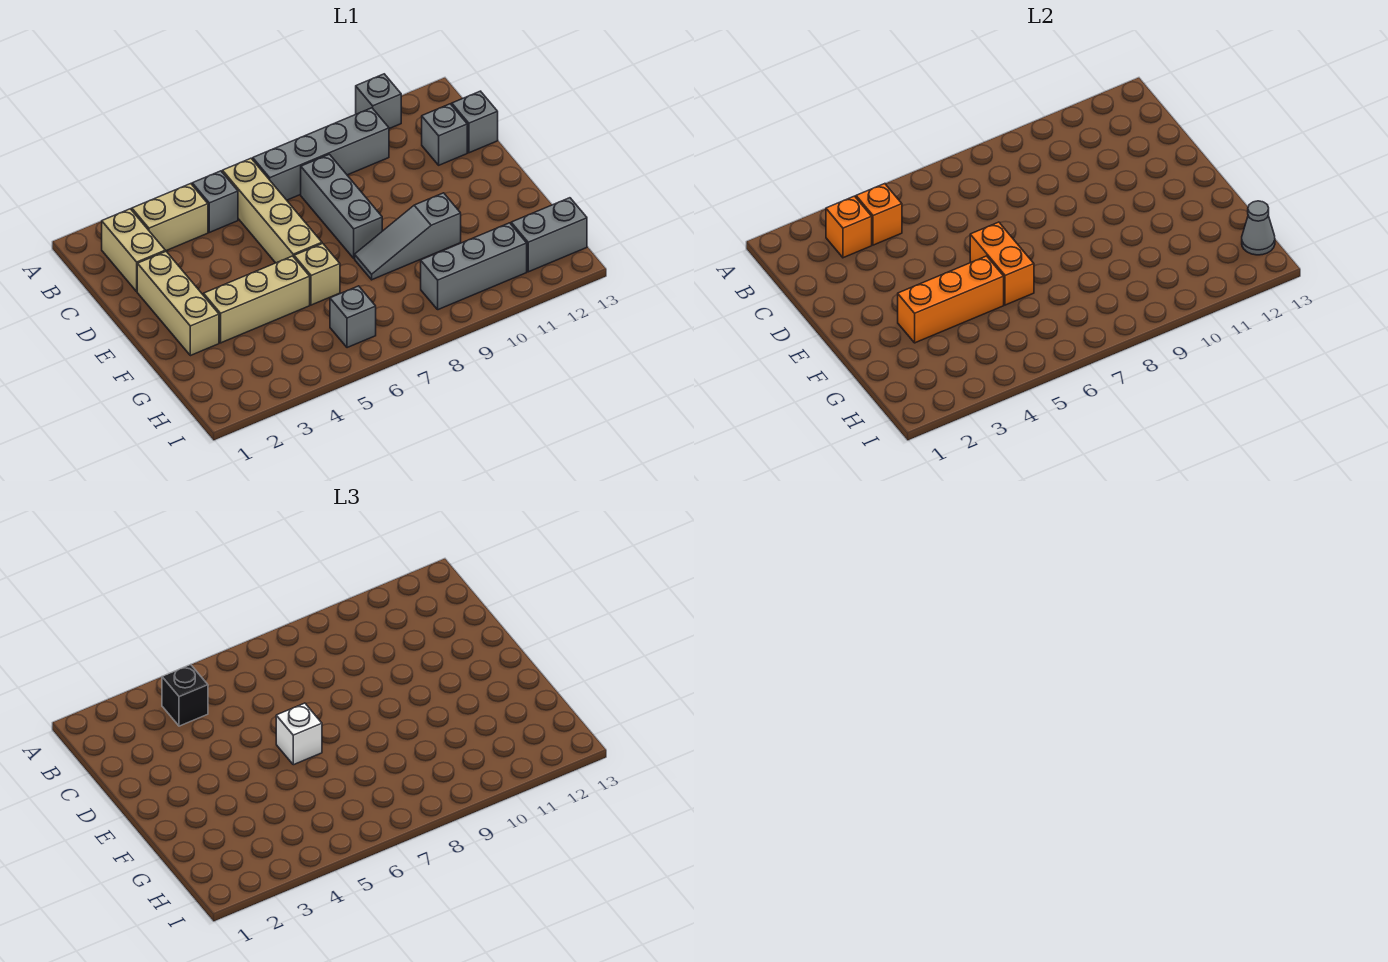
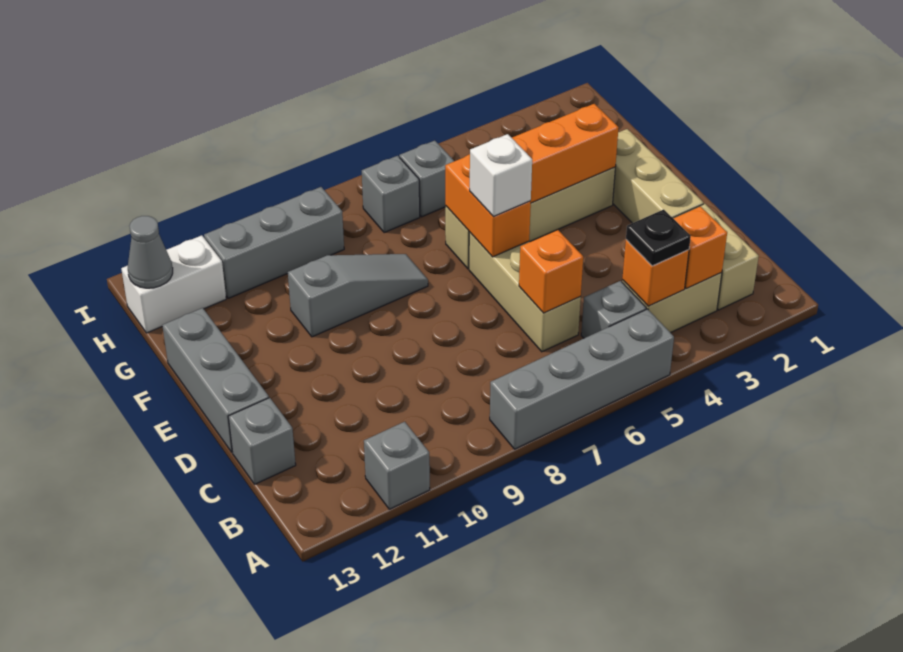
black brick B4 level 3 -> black plate B4 level 3
tan brick B6:E6 level 1 -> tan brick C6:E6 level 1
grey brick B7:B10 level 1 -> grey brick A5:A8 level 1
none -> orange brick C6 level 2
grey brick C8:E8 level 1 -> grey brick D13:F13 level 1
grey brick C12 level 1 -> grey brick H7 level 1
grey brick H12:H13 level 1 -> white brick H12:H13 level 1

